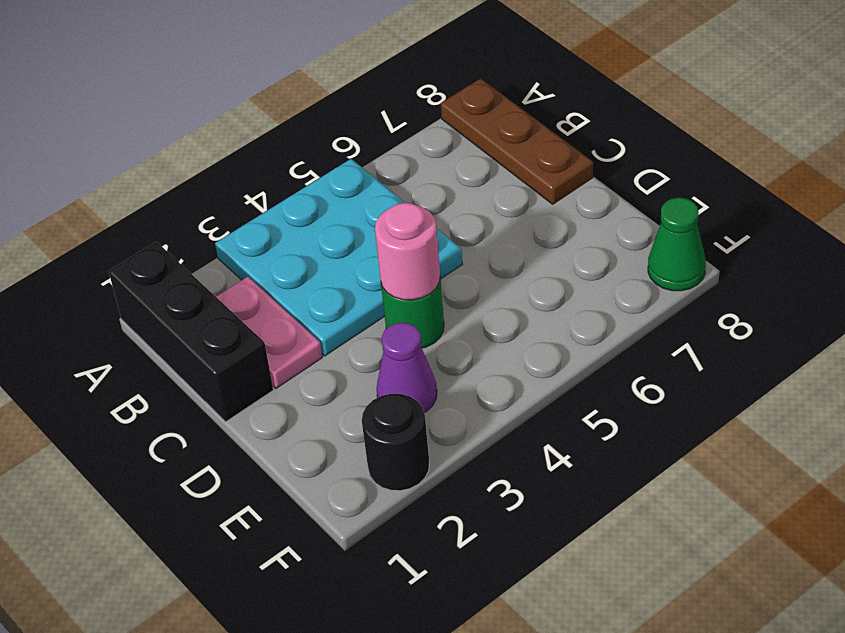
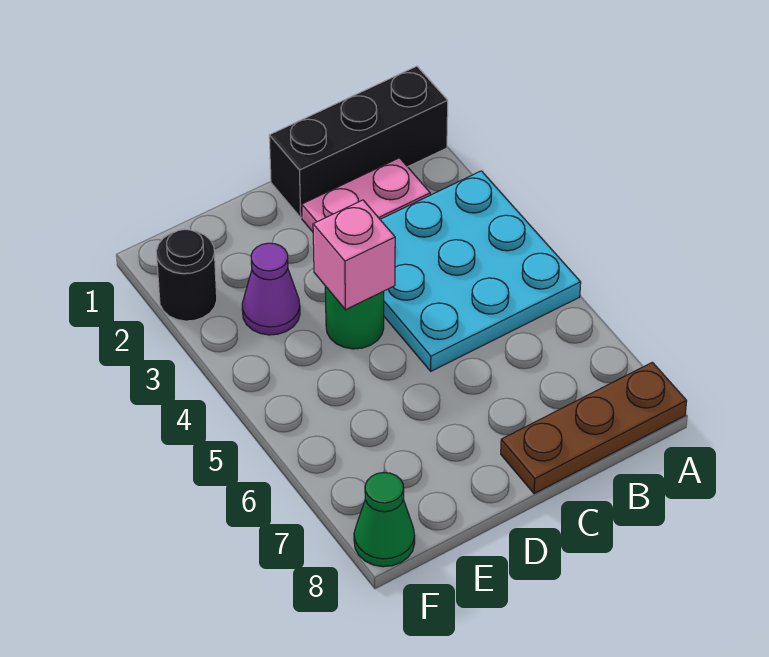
pink round brick D4 level 2 -> pink brick D4 level 2

